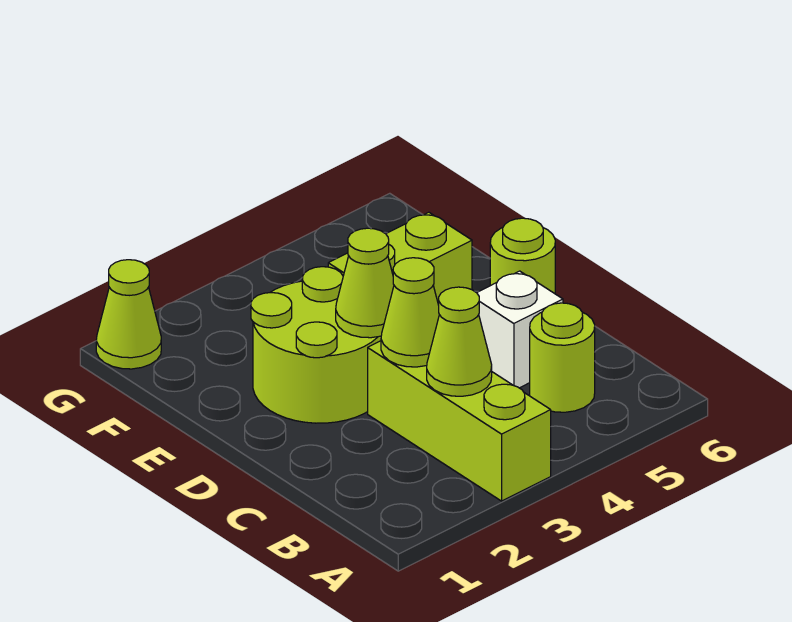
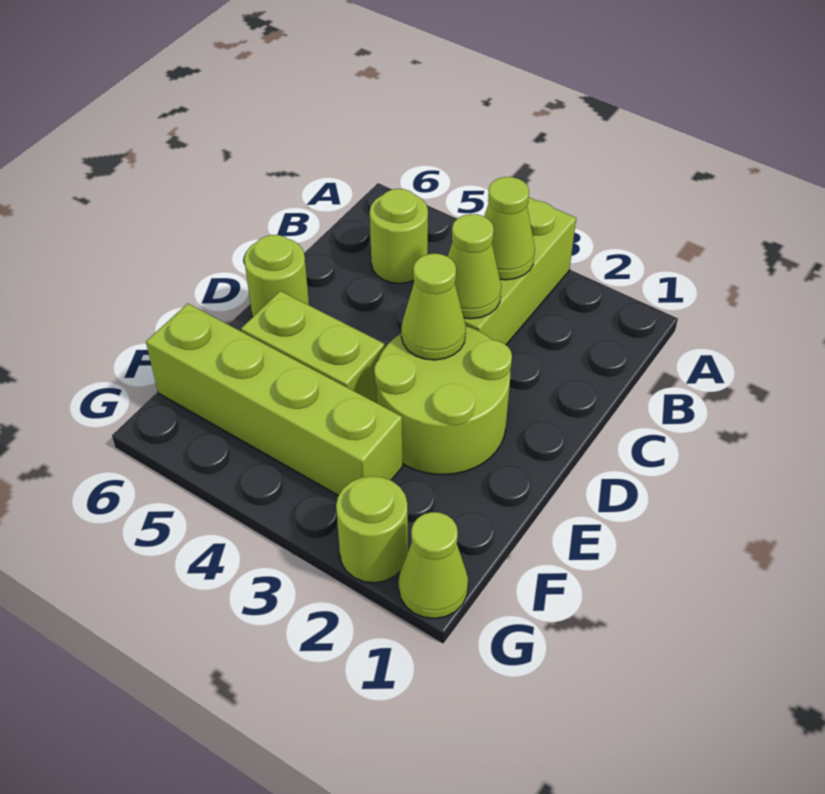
white brick C5 level 1 -> none
none -> lime brick F3:F6 level 1
none -> lime round brick G2 level 1

